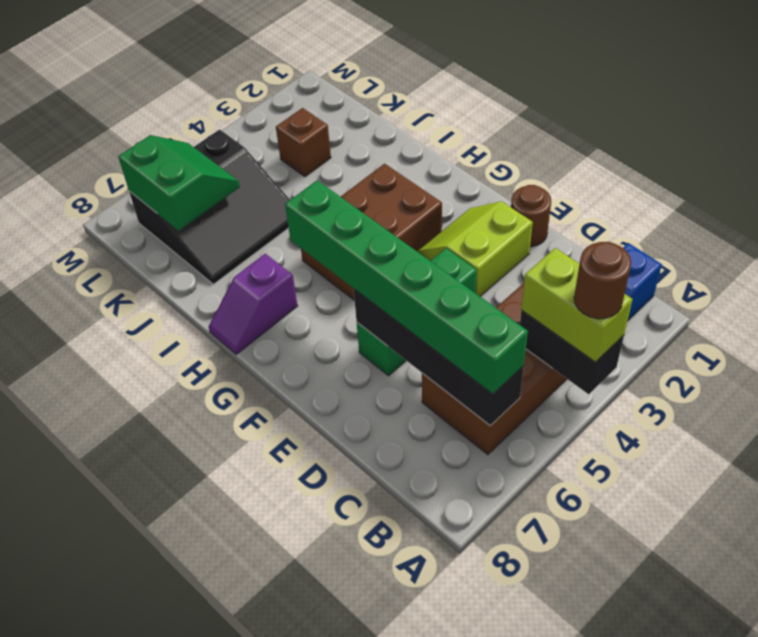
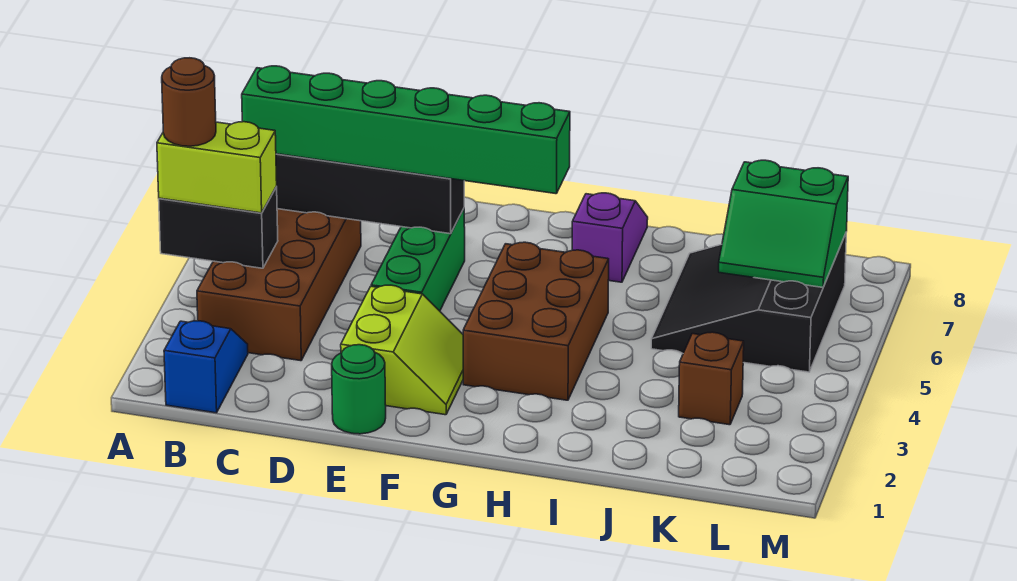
brown round brick E1 level 1 -> green round brick E1 level 1

